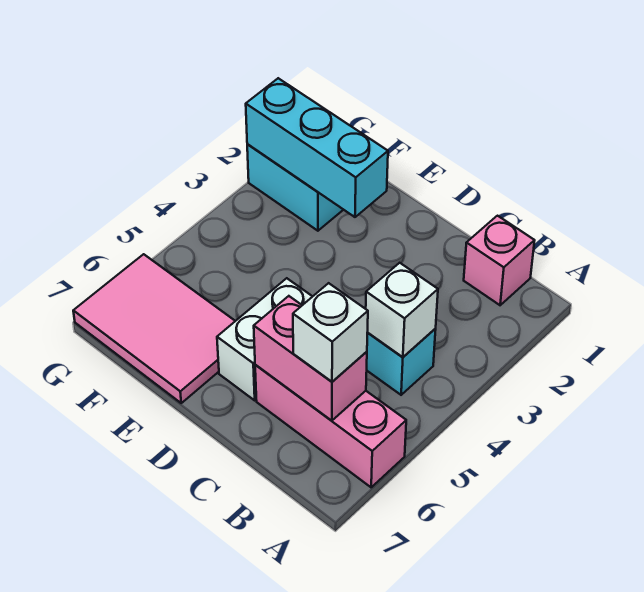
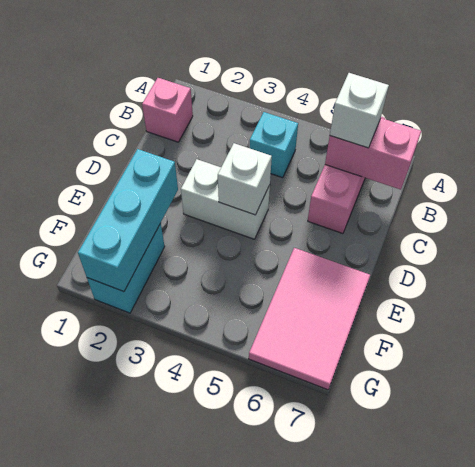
white brick B4 level 2 -> white brick D4 level 2
pink brick B6:C6 level 2 -> pink brick B6:B7 level 2
white brick D5:D6 level 1 -> white brick D3:D4 level 1

